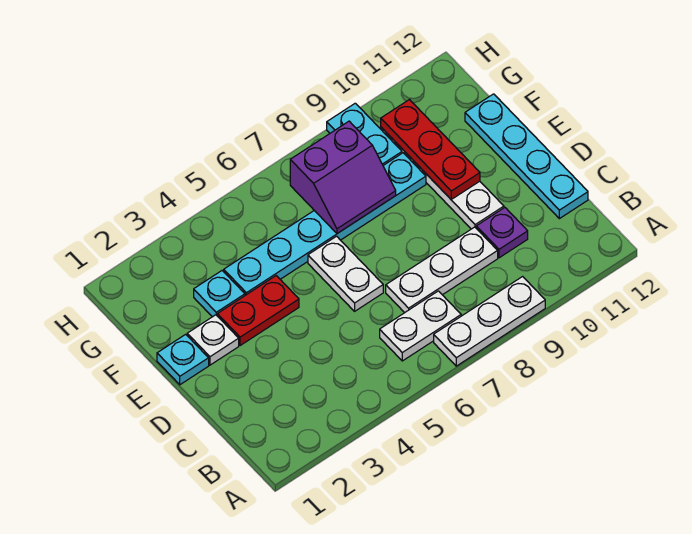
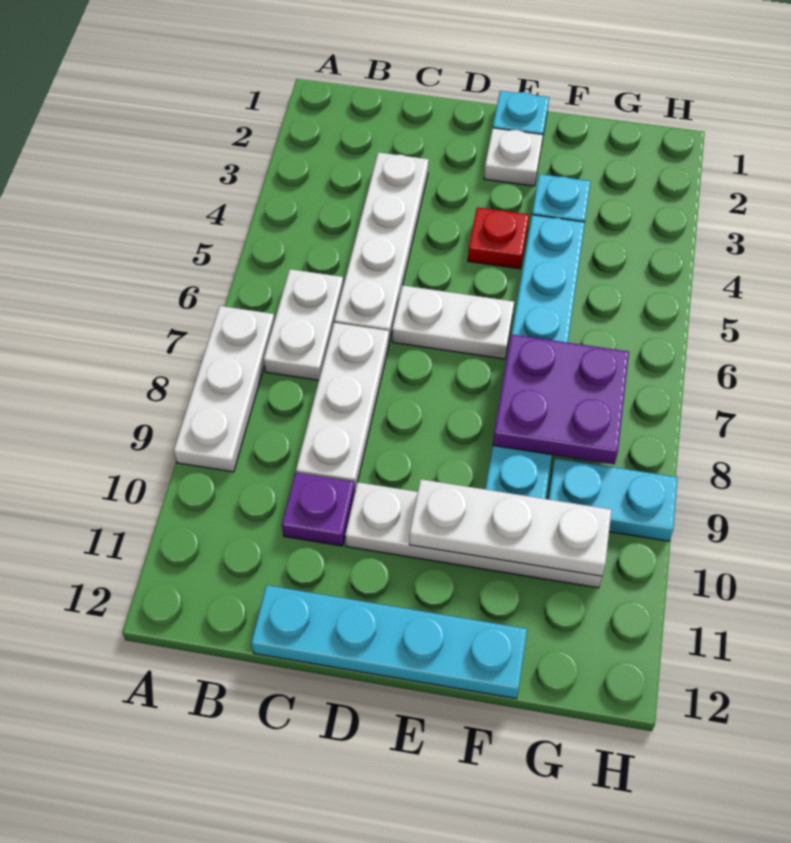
none -> white plate C3:C6 level 1
red plate E3:E4 level 1 -> red plate E4 level 1
red plate E10:G10 level 2 -> white plate E10:G10 level 2
purple slope F7:G8 level 2 top G -> purple plate F7:G8 level 2

